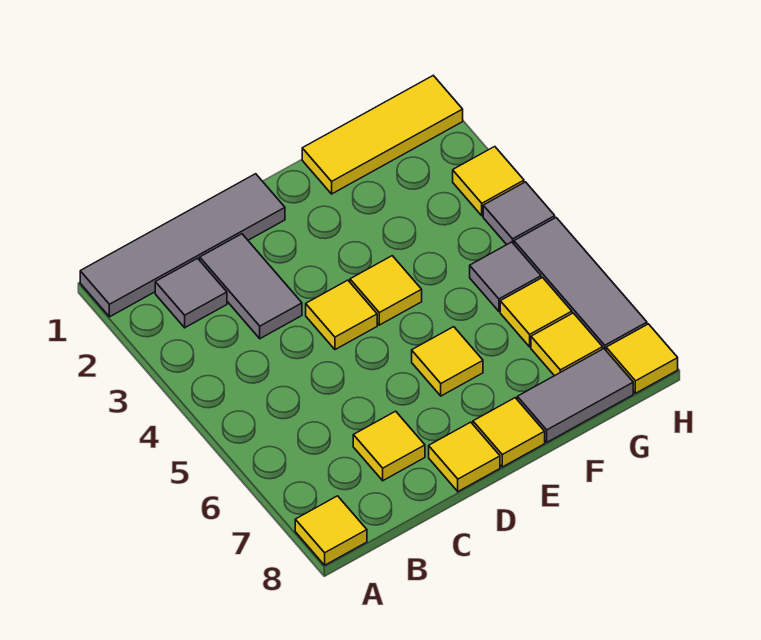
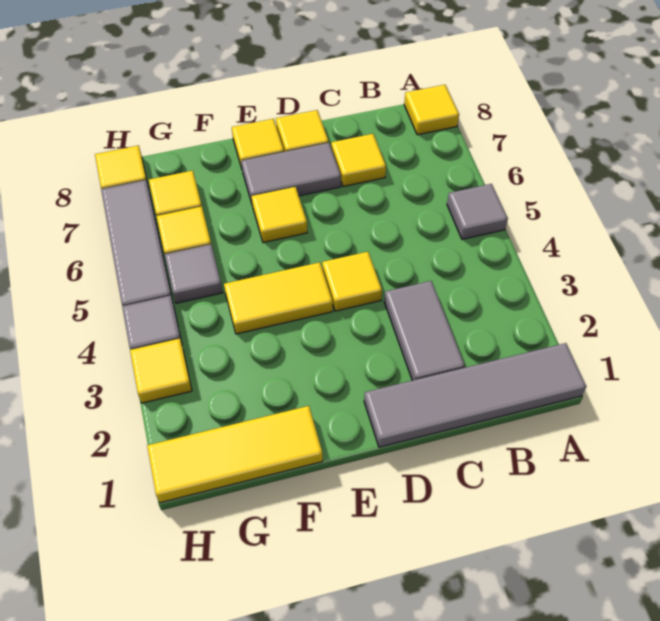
grey tile B2 level 1 -> grey tile A5 level 1
yellow tile E4 level 1 -> yellow tile E4:F4 level 1
grey tile F8:G8 level 1 -> grey tile D7:E7 level 1

